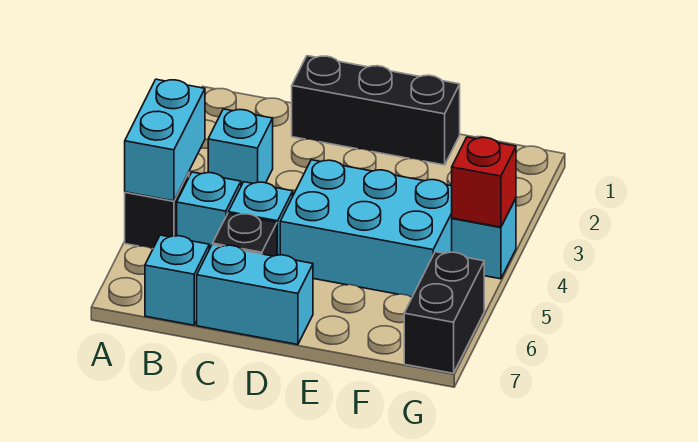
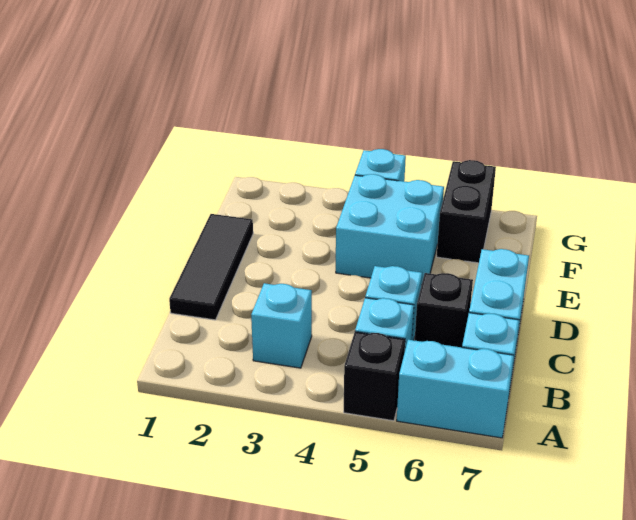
cyan brick A4:A5 level 2 -> cyan brick A6:A7 level 1
black brick C1:E1 level 1 -> black tile C1:E1 level 1
cyan brick D4:F5 level 1 -> cyan brick E4:F5 level 1
red brick G4 level 2 -> none
black brick G6:G7 level 1 -> black brick F6:G6 level 1

